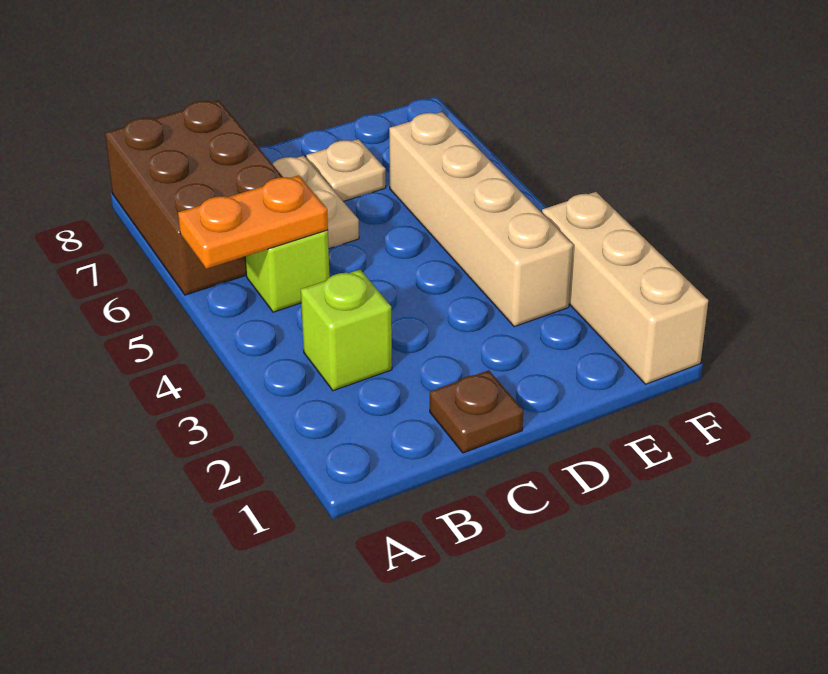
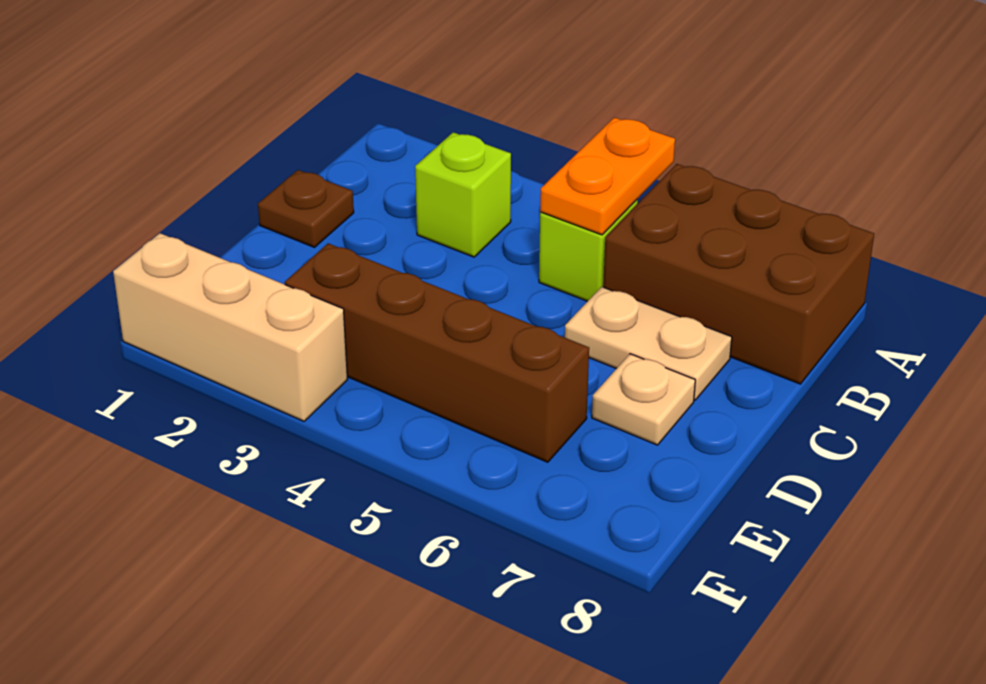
tan brick E3:E6 level 1 -> brown brick E3:E6 level 1

